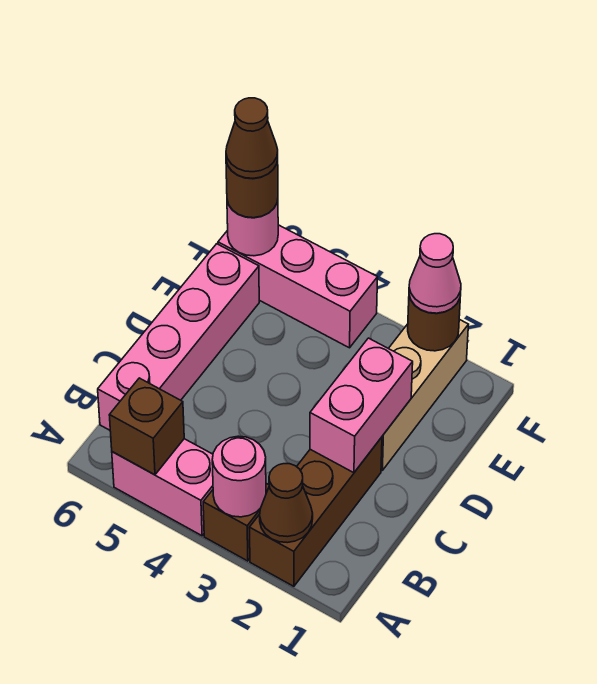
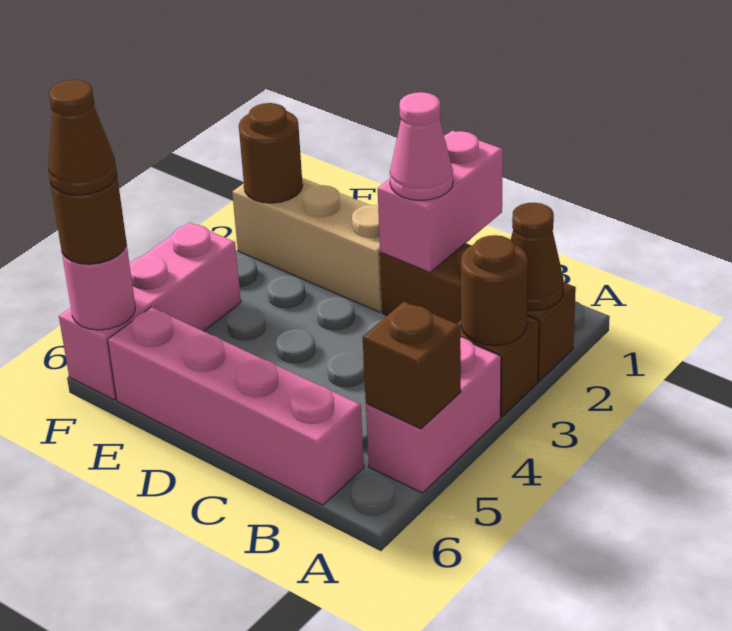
pink round brick A3 level 2 -> brown round brick A3 level 2
pink brick C2:D2 level 2 -> pink brick C1:C2 level 2
pink cone F2 level 3 -> pink cone C2 level 3

